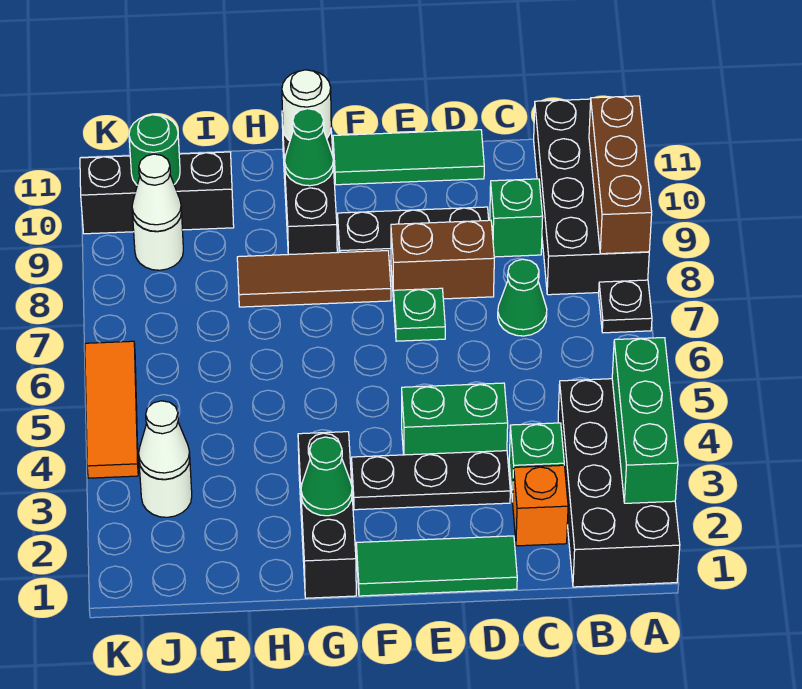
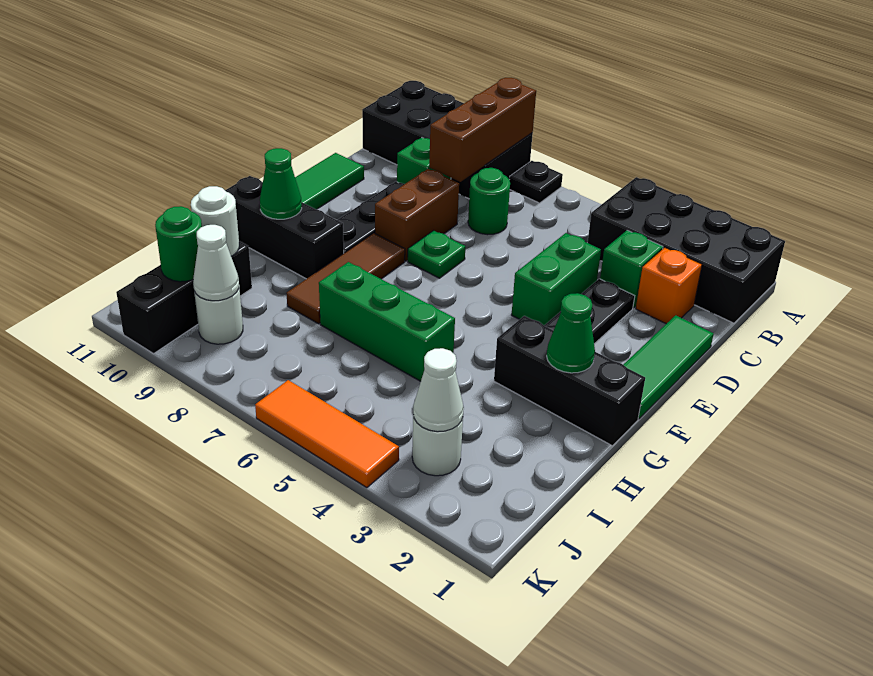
green brick A2:A4 level 2 -> green brick H5:H7 level 1
brown brick A8:A10 level 2 -> brown brick A8:C8 level 2
green cone C7 level 1 -> green round brick C7 level 1
white round brick G11 level 2 -> white round brick I10 level 2

